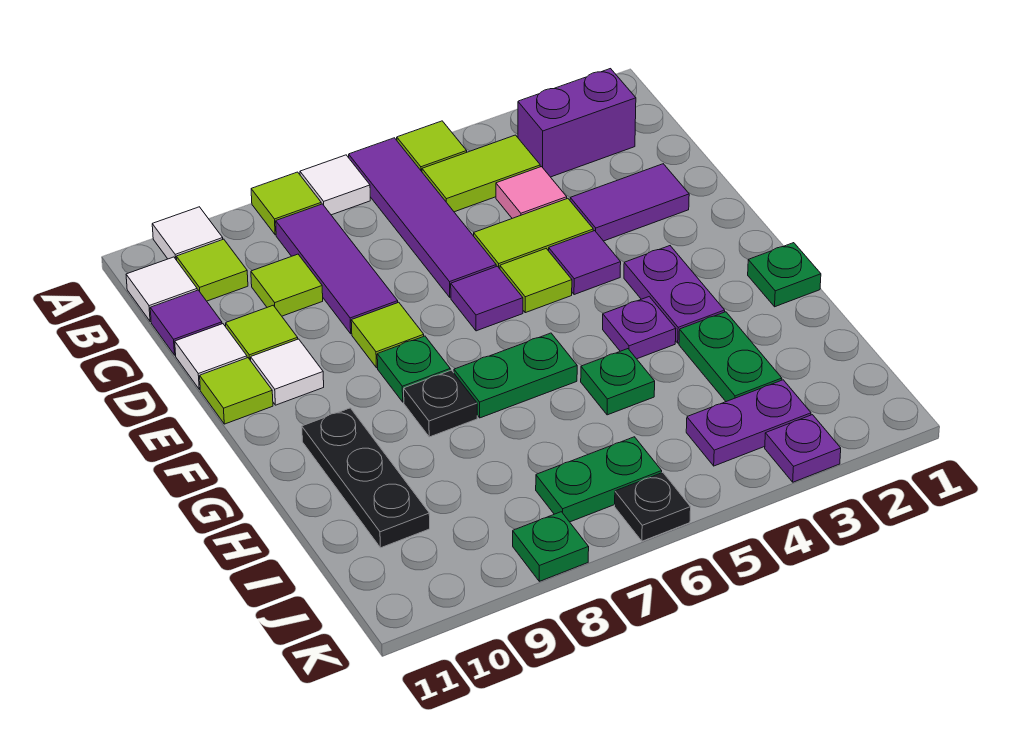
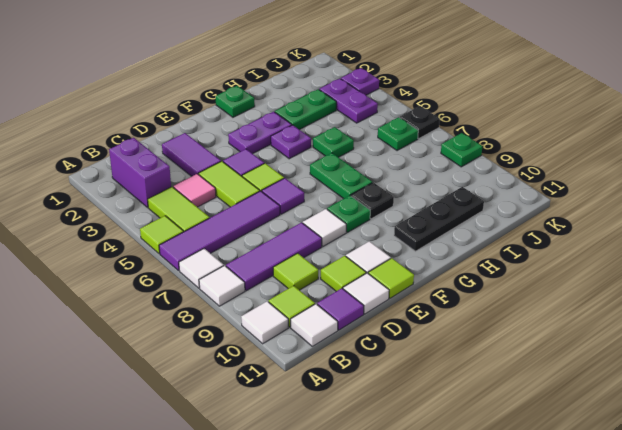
lime tile A8 level 1 -> white tile A8 level 1
lime tile E8 level 1 -> white tile E8 level 1
green plate J6:J7 level 1 -> green plate J6 level 1

